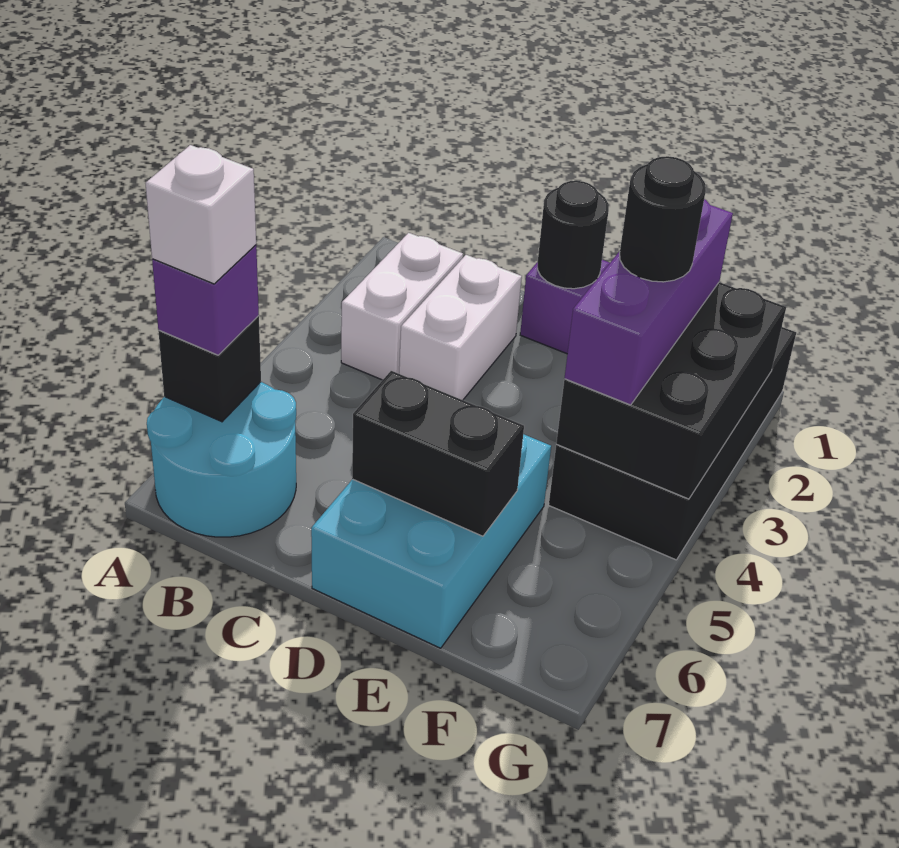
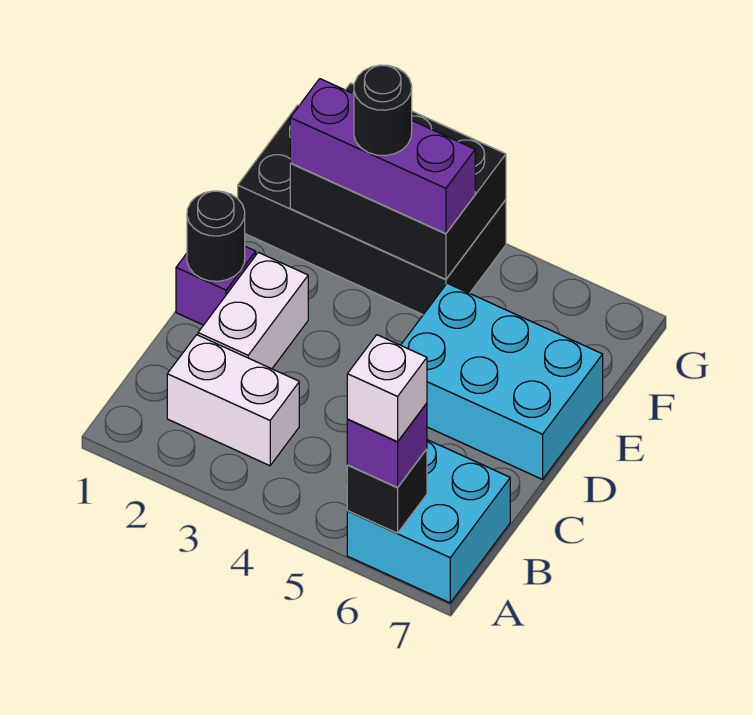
cyan round brick A6:B7 level 1 -> cyan brick A6:B7 level 1
white brick C2:C3 level 1 -> white brick C2:D2 level 1
black brick D6:E6 level 2 -> none

